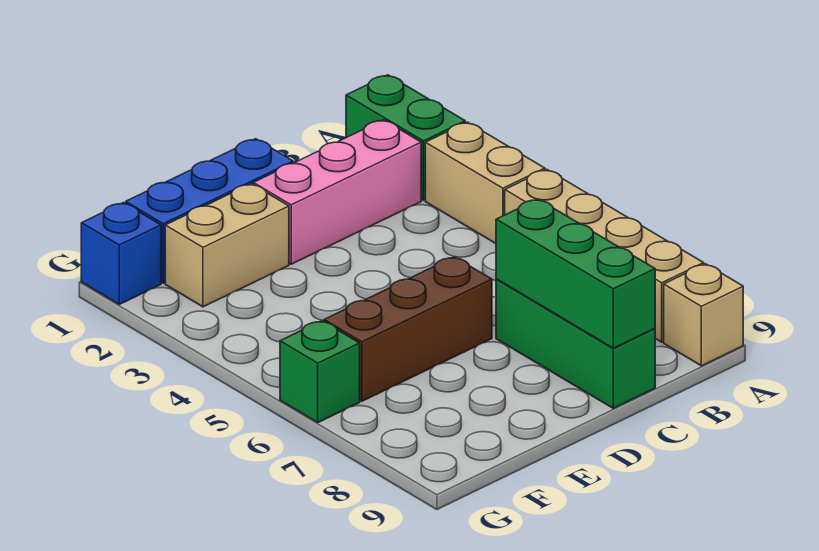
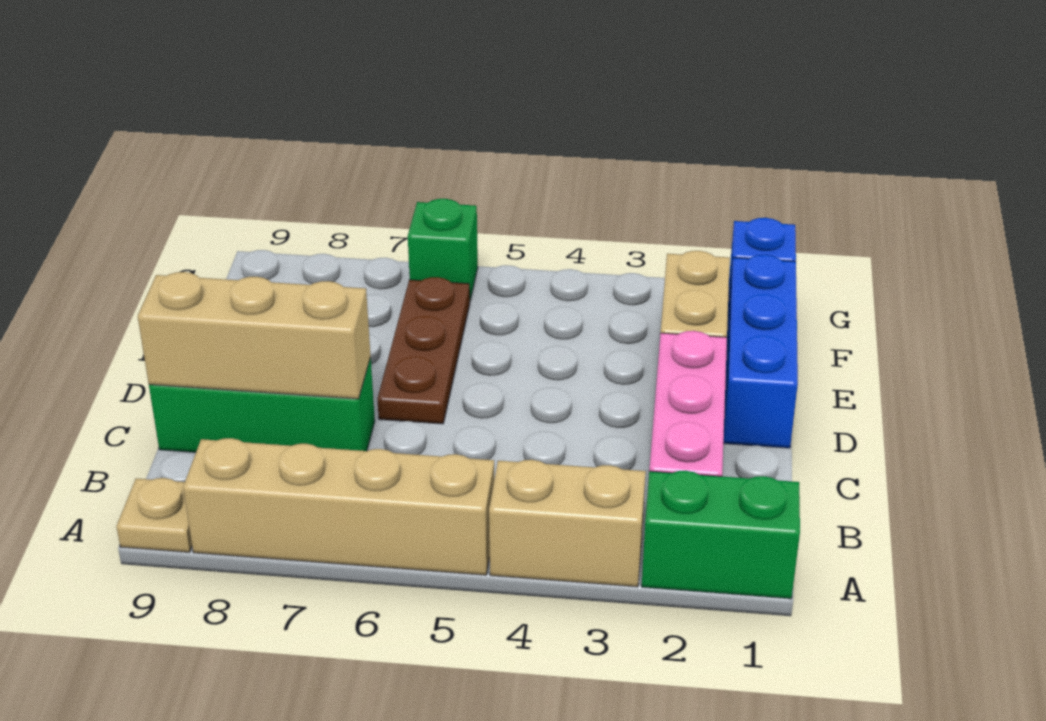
tan brick A9 level 1 -> tan plate A9 level 1
green brick C7:C9 level 2 -> tan brick C7:C9 level 2
brown brick D6:F6 level 1 -> brown plate D6:F6 level 1

